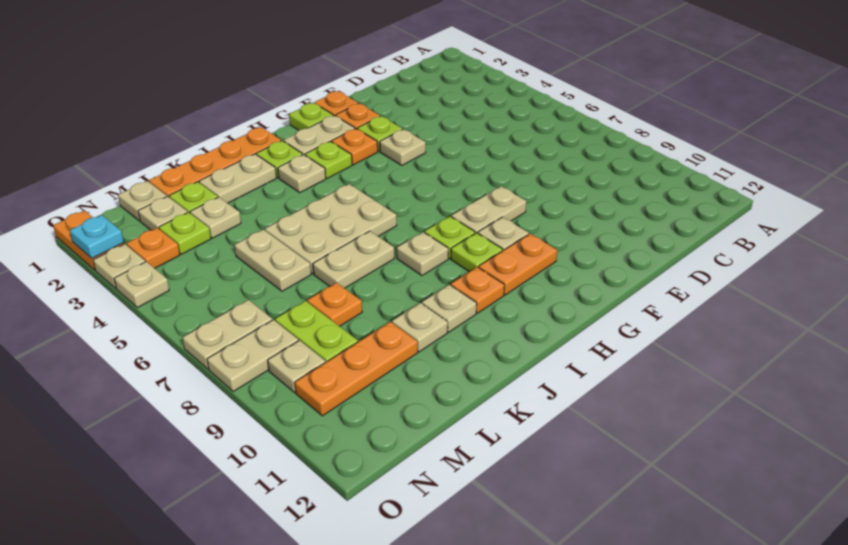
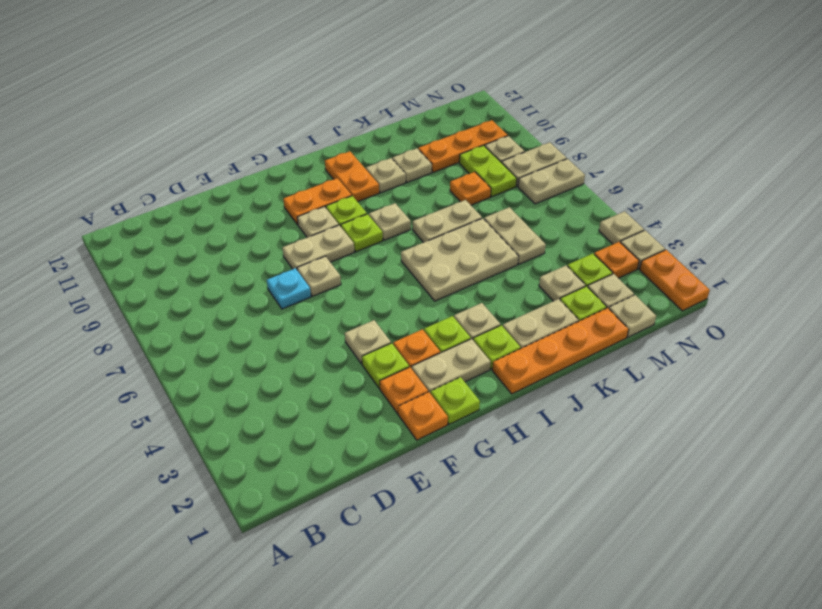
none -> tan plate F7 level 1
orange plate I10 level 1 -> orange plate I10:I11 level 1
cyan plate O2 level 2 -> cyan plate E7 level 1

